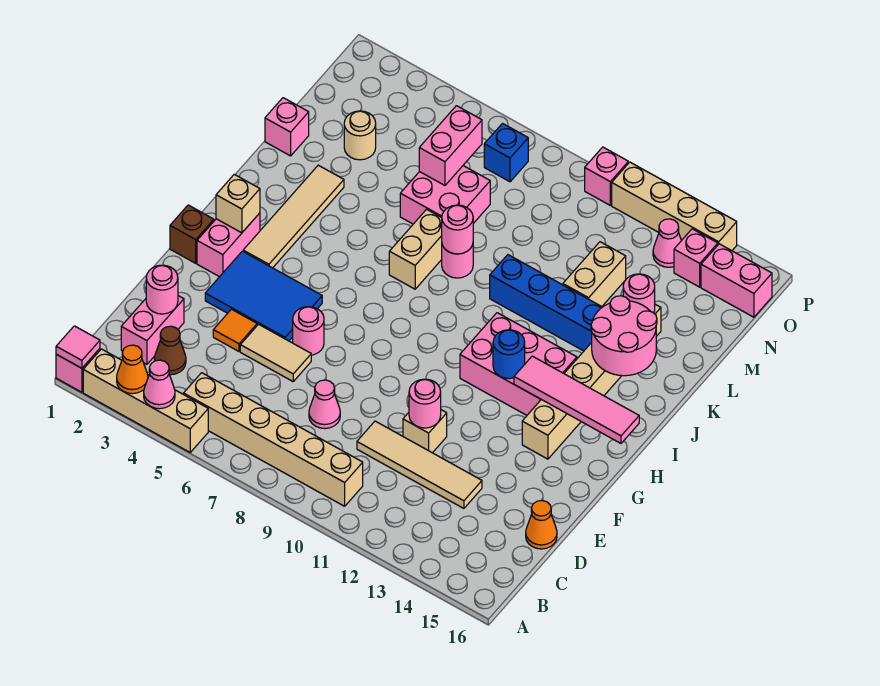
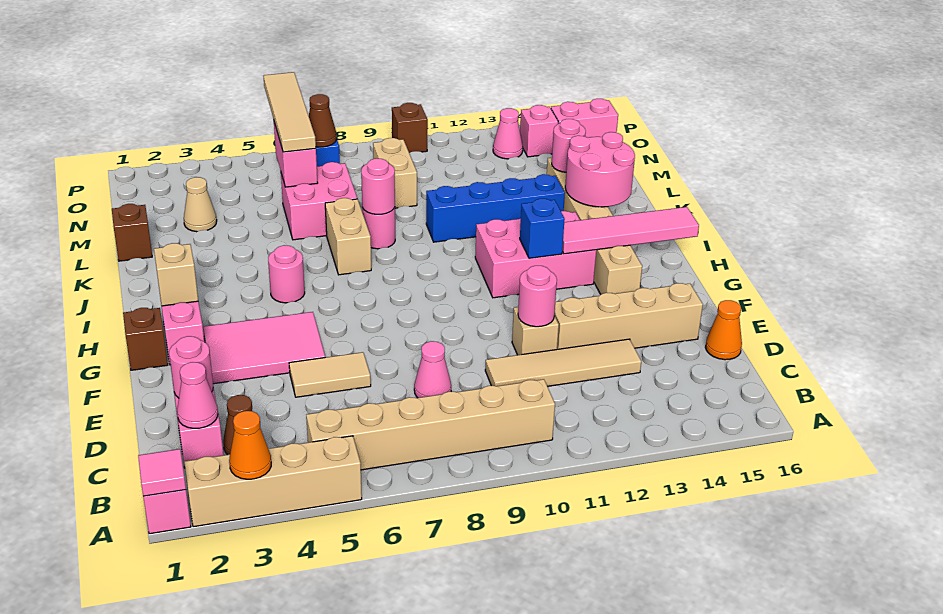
pink cone A4 level 2 -> pink cone C2 level 2
orange tile E4 level 1 -> none
blue tile F3:G5 level 1 -> pink tile F3:G5 level 1
pink round brick F6 level 1 -> pink round brick I5 level 1
tan tile H3:K3 level 1 -> tan tile M6:P6 level 3
blue round brick H12 level 2 -> blue brick H12 level 2
pink brick L1 level 1 -> brown brick L1 level 1
tan brick L12:M12 level 1 -> tan brick M9:N9 level 1
tan round brick M3 level 1 -> tan cone M3 level 1
none -> brown cone O7 level 2
pink brick P10 level 1 -> brown brick P10 level 1
tan brick P11:P14 level 1 -> tan brick E12:E15 level 1

